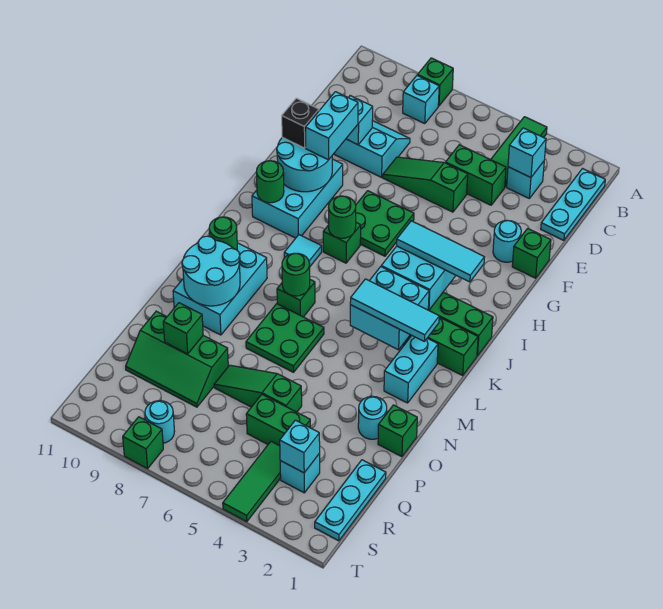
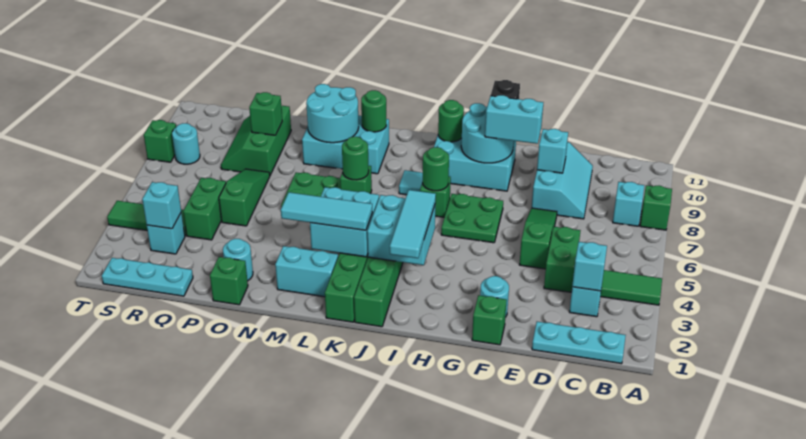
cyan tile L2:L4 level 3 -> cyan tile K3:M3 level 3

